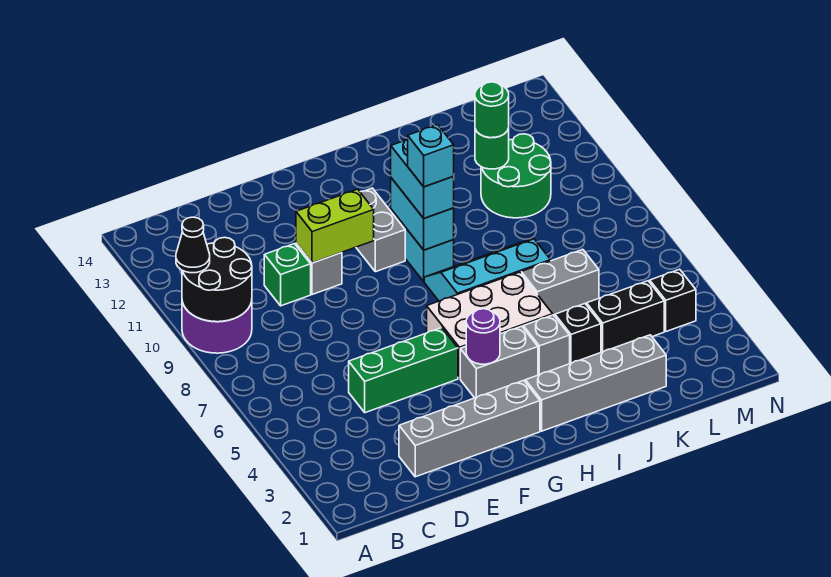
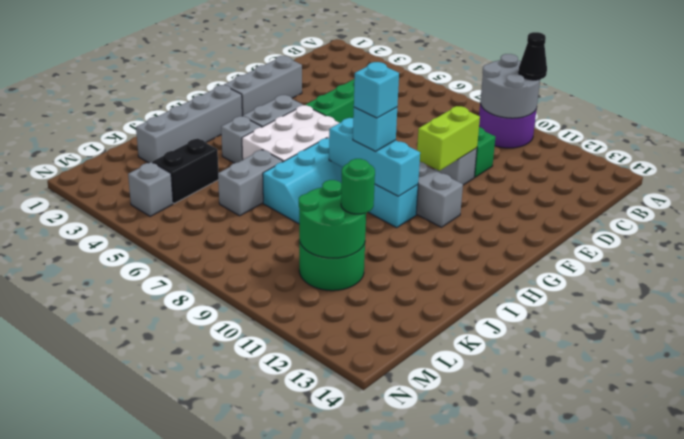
black round brick A9:B10 level 2 -> grey round brick A9:B10 level 2
grey brick D2:G2 level 1 -> grey brick E2:G2 level 1
purple round brick G4 level 2 -> none
cyan brick H9:H10 level 2 -> cyan brick H8:H10 level 2
cyan brick H9:H10 level 3 -> cyan brick H9 level 3
black brick J4 level 1 -> none
green round brick K11 level 2 -> green round brick K10:L11 level 2
black brick M4 level 1 -> grey brick M4 level 1

